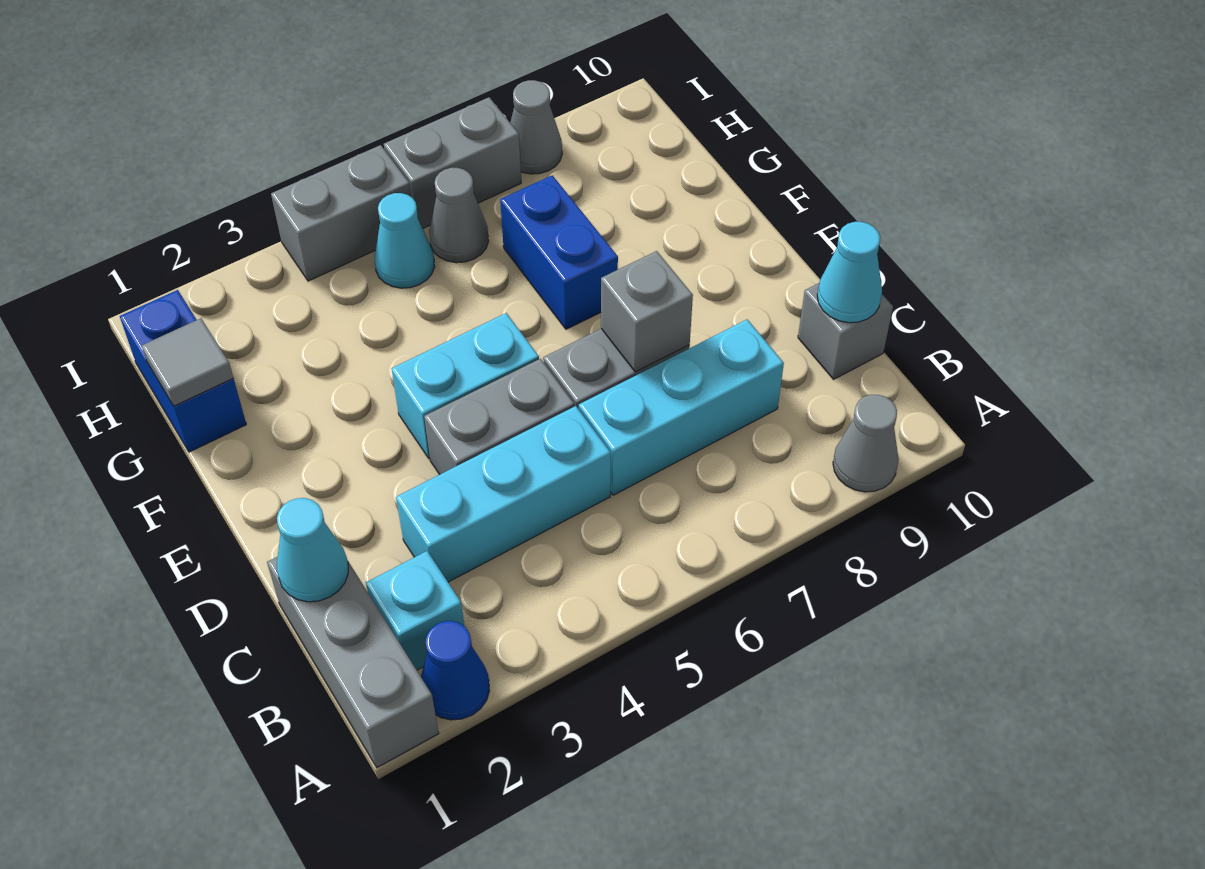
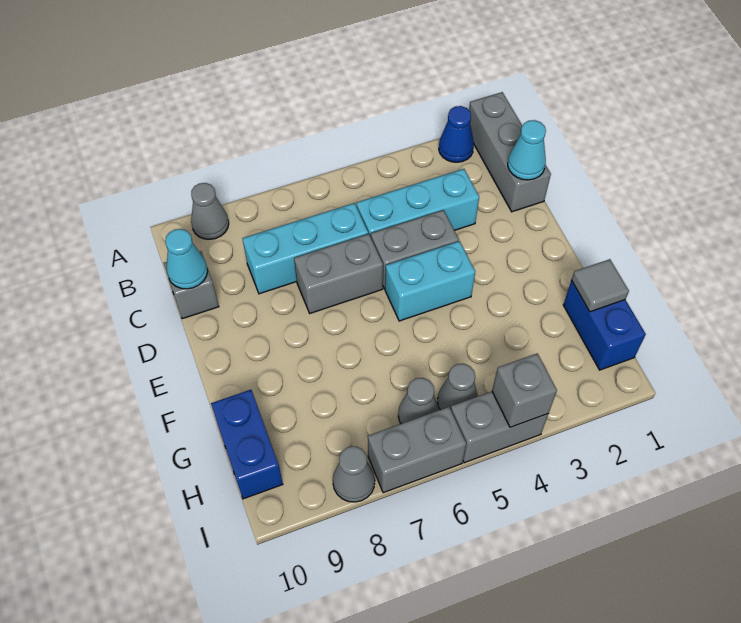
cyan brick B2 level 1 -> none
grey brick D7 level 2 -> grey brick I4 level 2
blue brick F7:G7 level 1 -> blue brick G10:H10 level 1
cyan cone H5 level 1 -> grey cone H5 level 1

